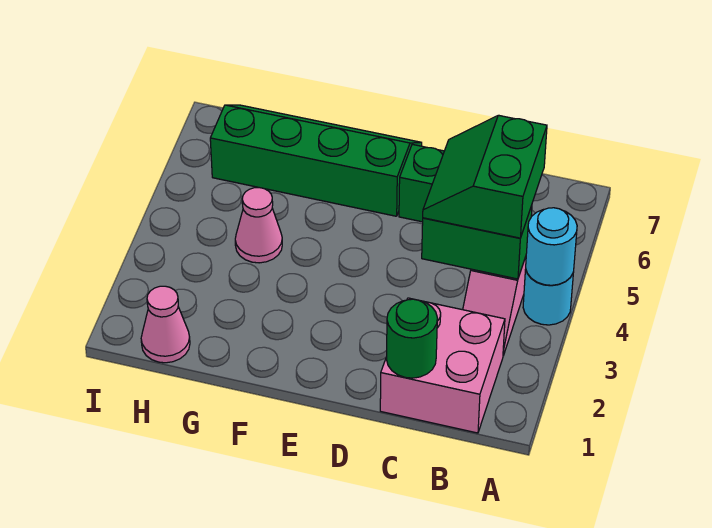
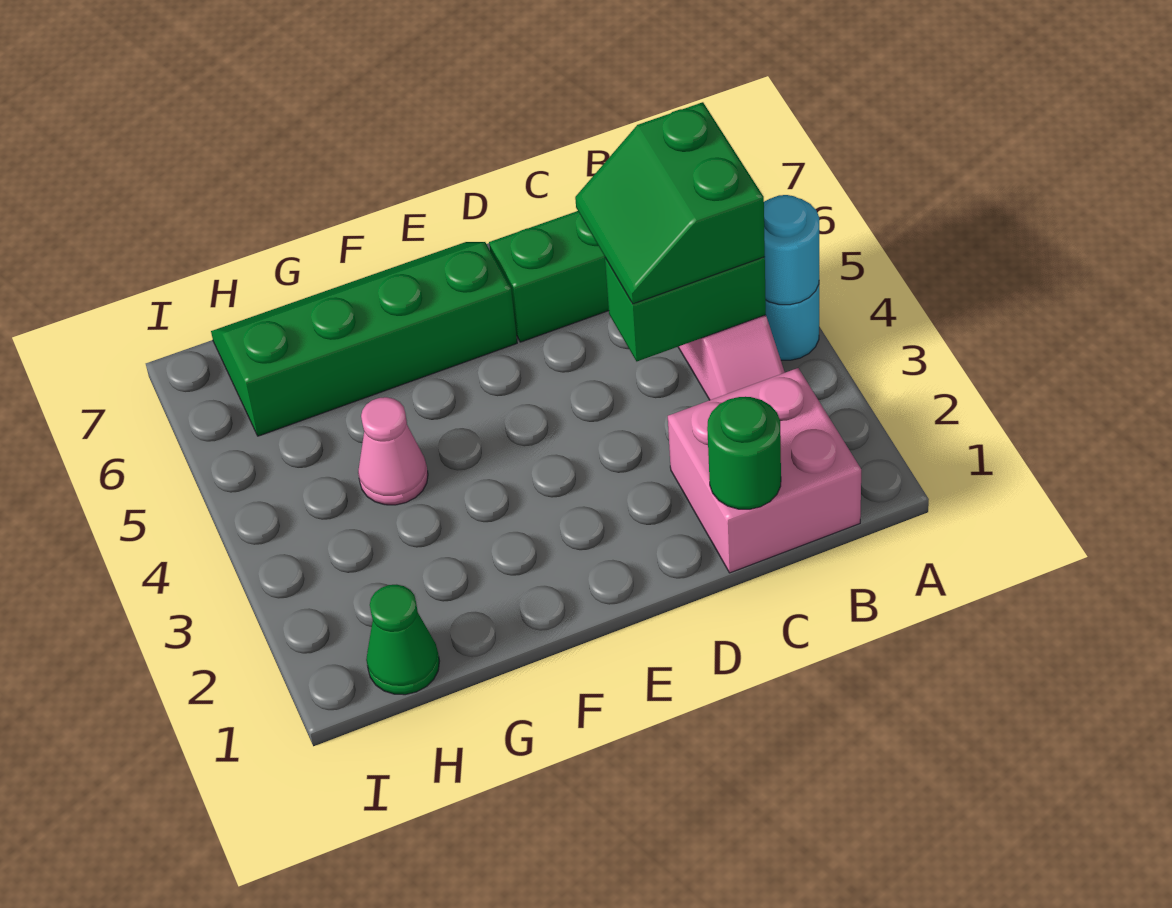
pink cone H1 level 1 -> green cone H1 level 1

